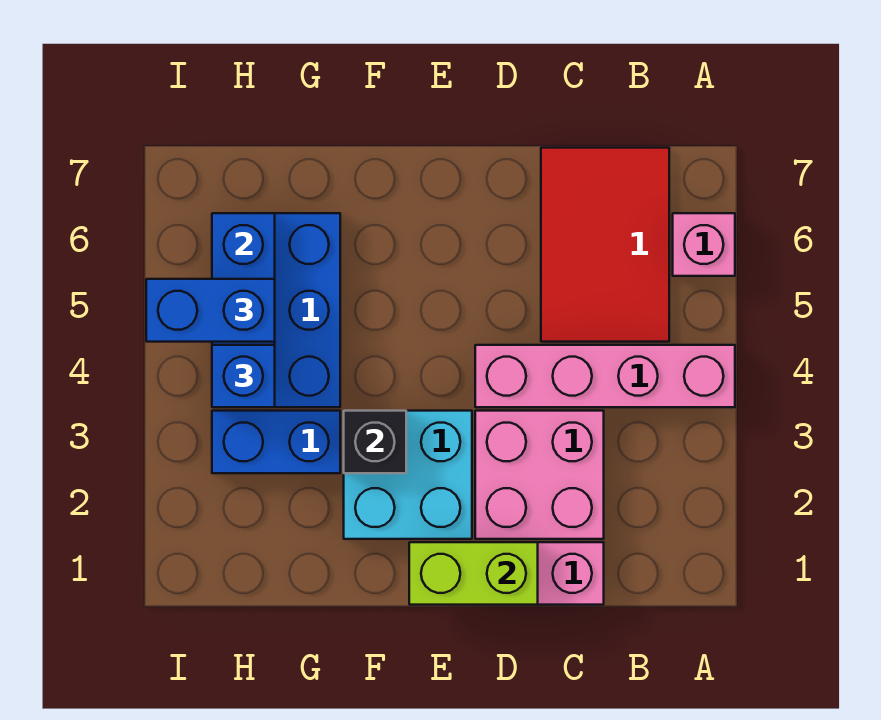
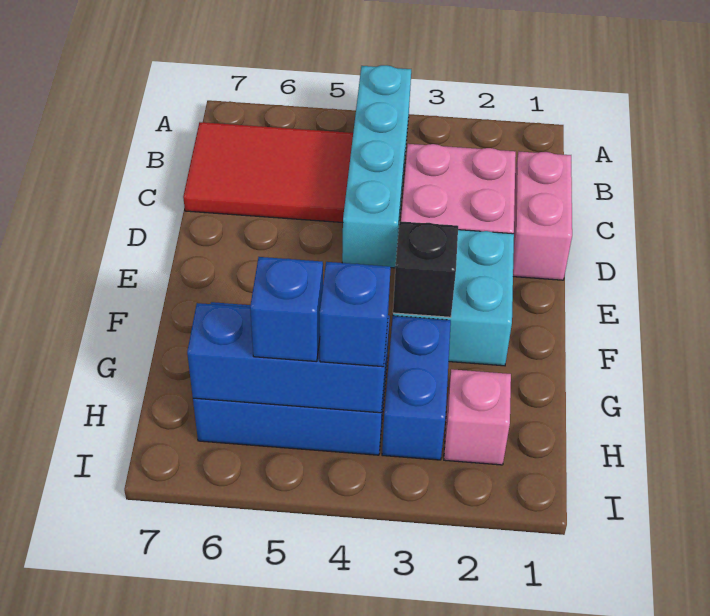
pink brick A4:D4 level 1 -> cyan brick A4:D4 level 1
pink brick A6 level 1 -> pink brick H2 level 1
lime brick D1:E1 level 2 -> none
blue brick H5:I5 level 3 -> blue brick H5 level 3

